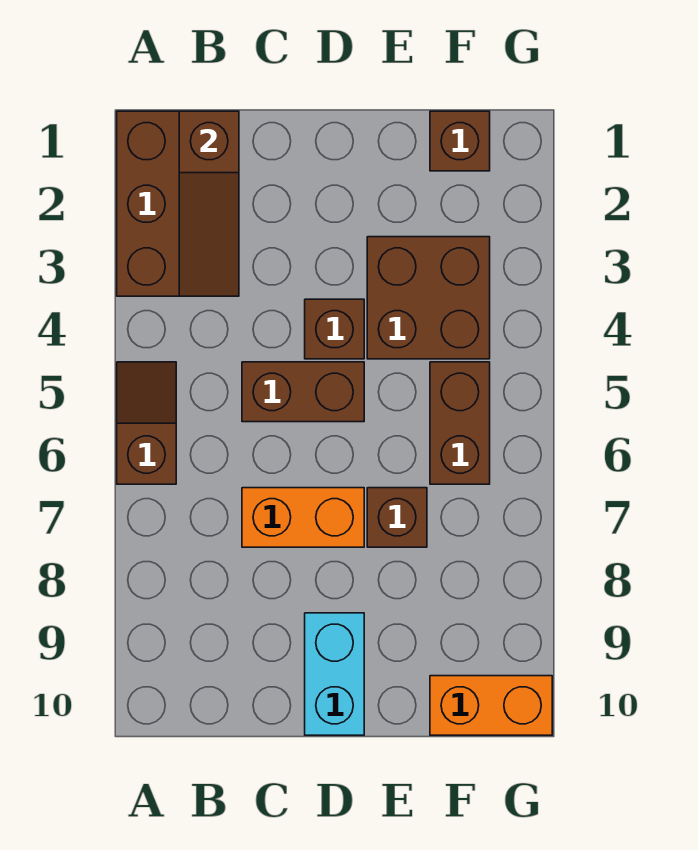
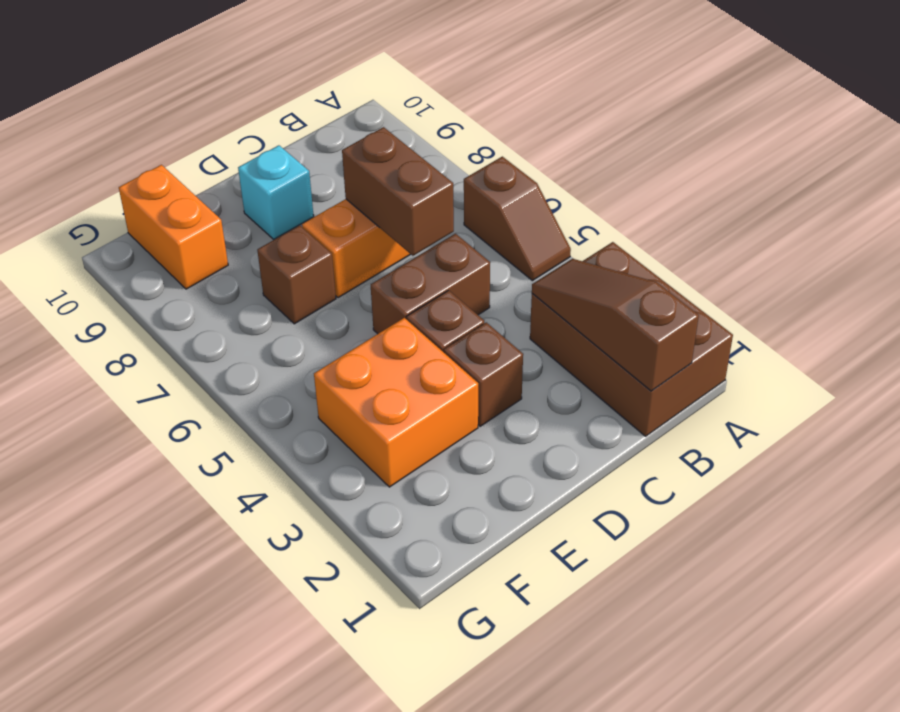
cyan brick D9:D10 level 1 -> cyan brick D9 level 1
brown brick E3:F4 level 1 -> orange brick E3:F4 level 1
brown brick F1 level 1 -> brown brick D3 level 1
brown brick F5:F6 level 1 -> brown brick C6:C7 level 2
orange brick F10:G10 level 1 -> orange brick F9:F10 level 1

